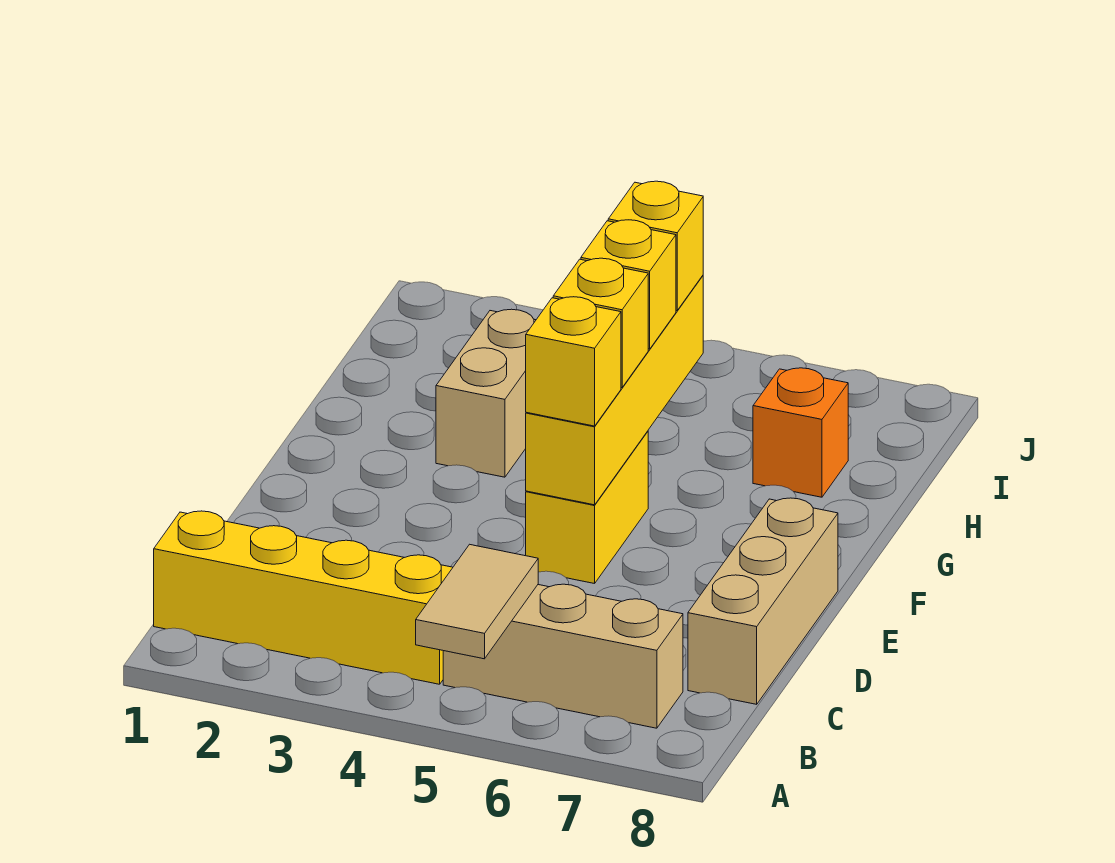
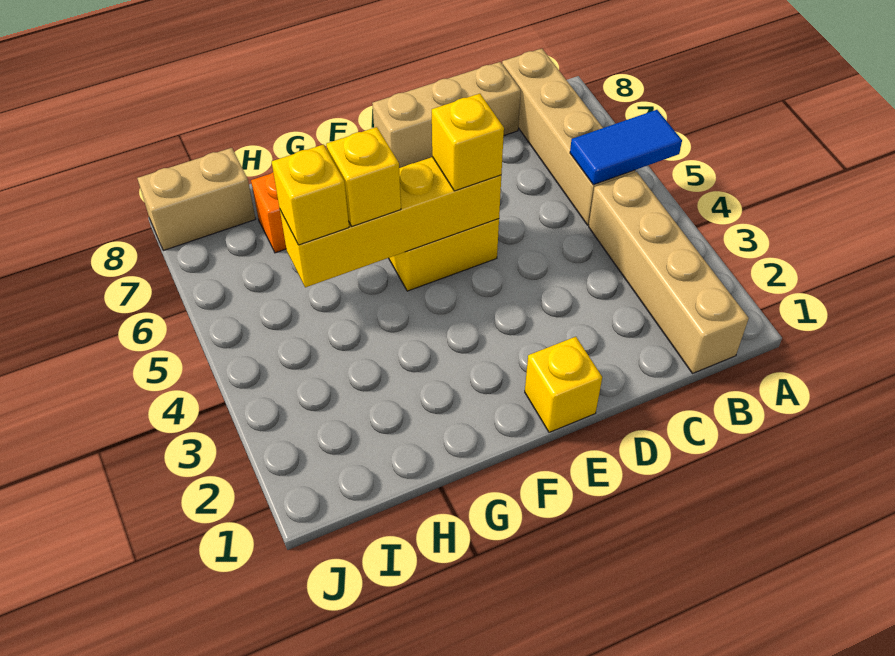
tan tile A5:B5 level 2 -> blue tile A5:B5 level 2
yellow brick B1:B4 level 1 -> tan brick B1:B4 level 1
tan brick B5:B7 level 1 -> tan brick B5:B8 level 1
yellow brick F5 level 3 -> yellow brick E1 level 1
tan brick G3:H3 level 1 -> tan brick I8:J8 level 1

